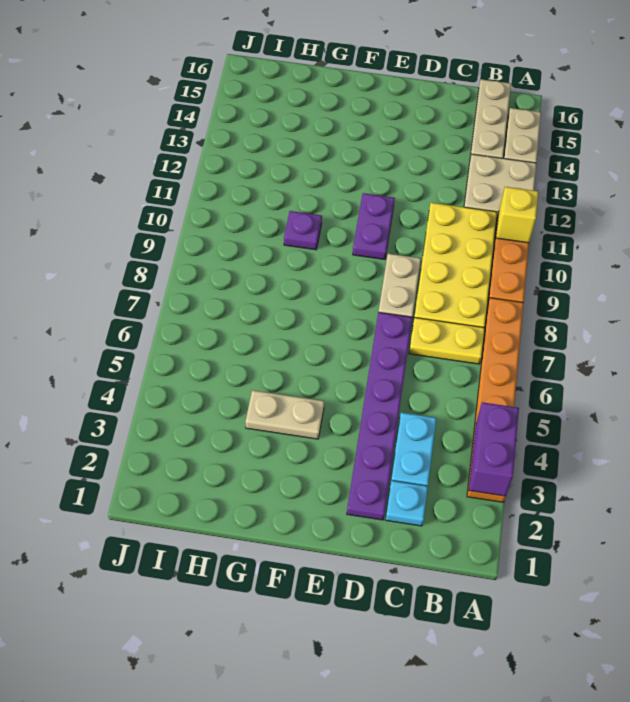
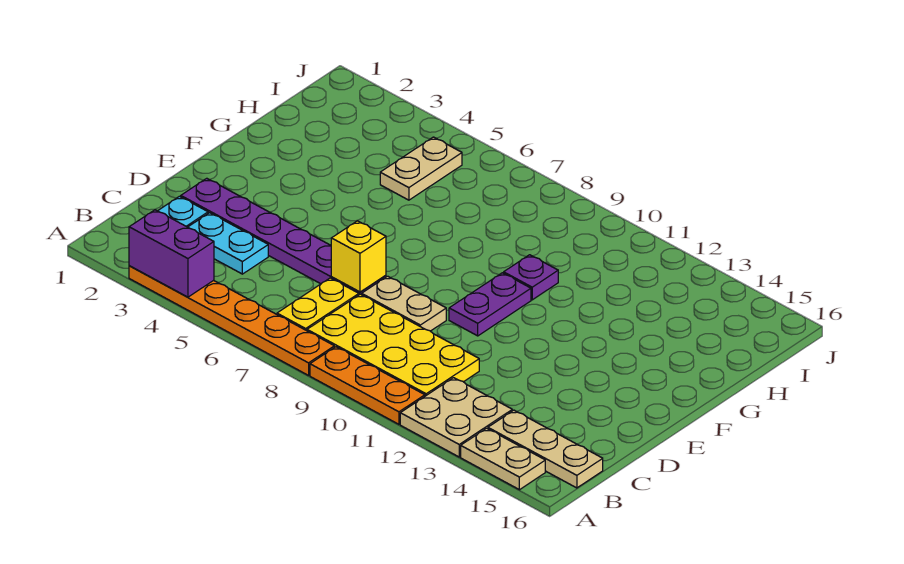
yellow brick A11 level 2 -> yellow brick D7 level 2
purple plate E10:E11 level 1 -> purple plate E10:F10 level 1
tan plate F4:G4 level 1 -> tan plate H5:I5 level 1

